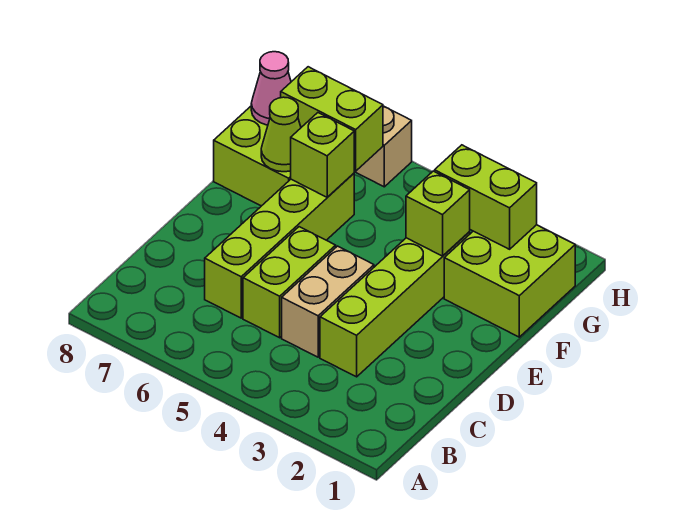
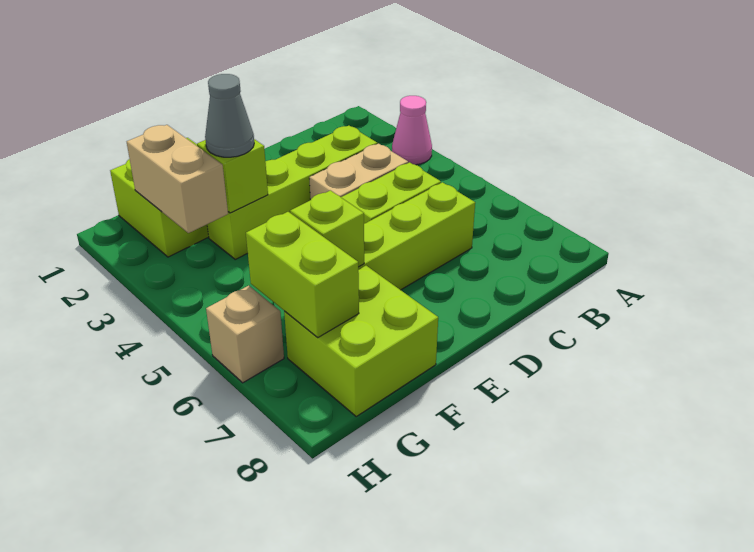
none -> grey cone F3 level 3
lime cone F7 level 2 -> none
lime brick G2:G3 level 2 -> tan brick G2:G3 level 2
pink cone G8 level 2 -> pink cone A3 level 1

